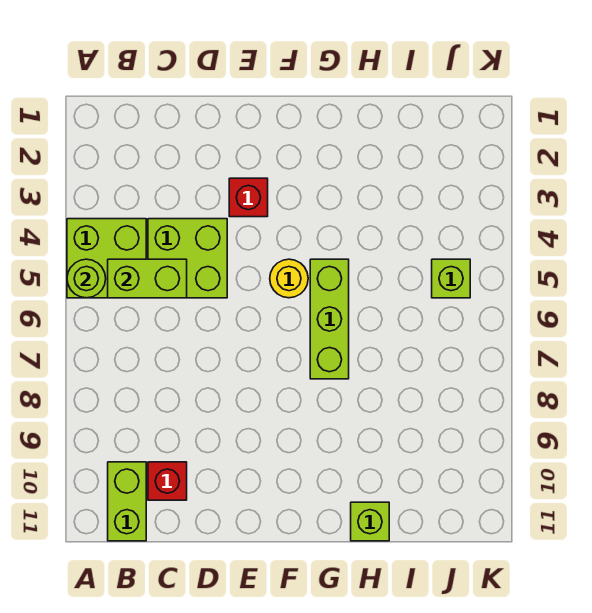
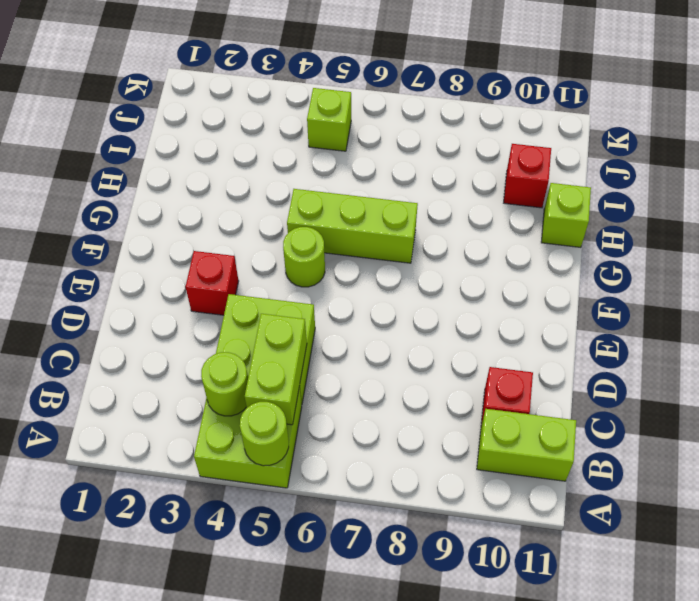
none -> lime round brick B4 level 2
yellow round brick F5 level 1 -> lime round brick F5 level 1
none -> red brick I10 level 1

